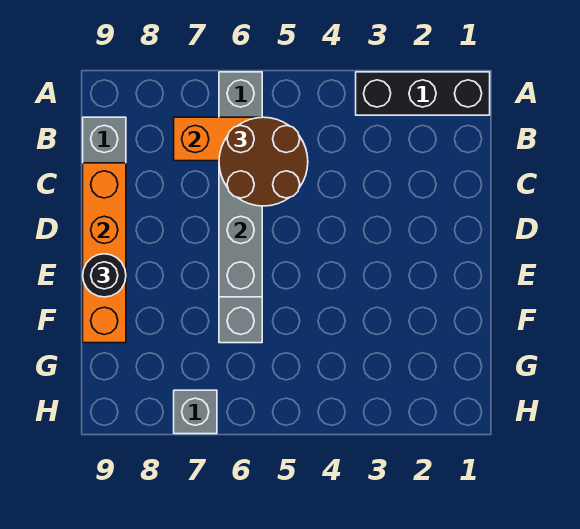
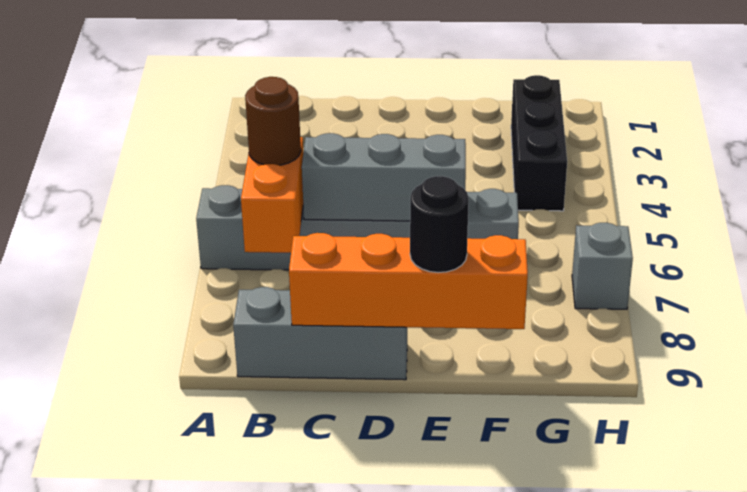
black brick A1:A3 level 1 -> black brick G2:G4 level 1
brown round brick B5:C6 level 3 -> brown round brick B6 level 3

